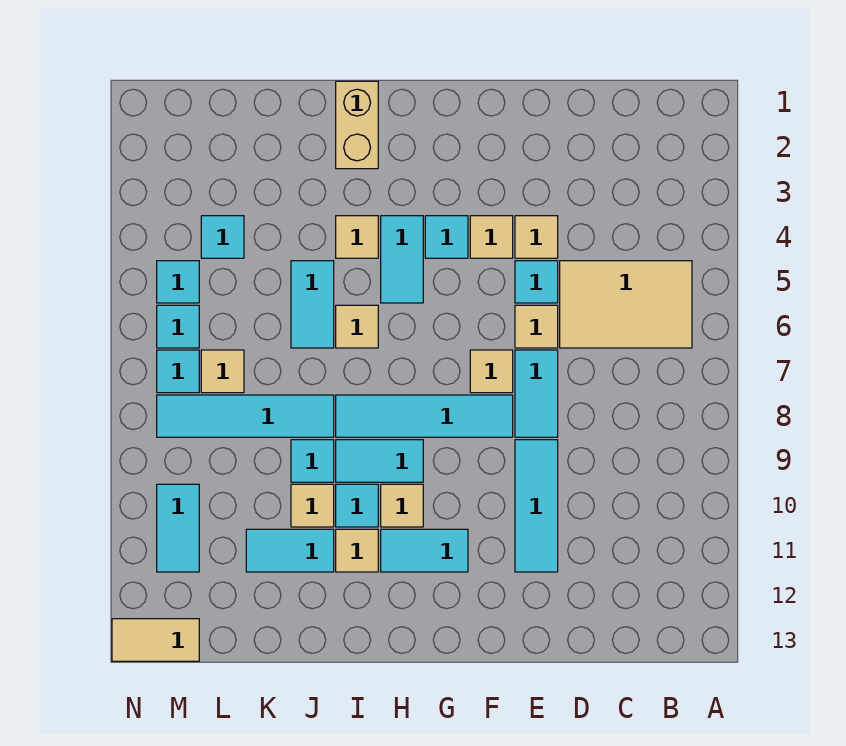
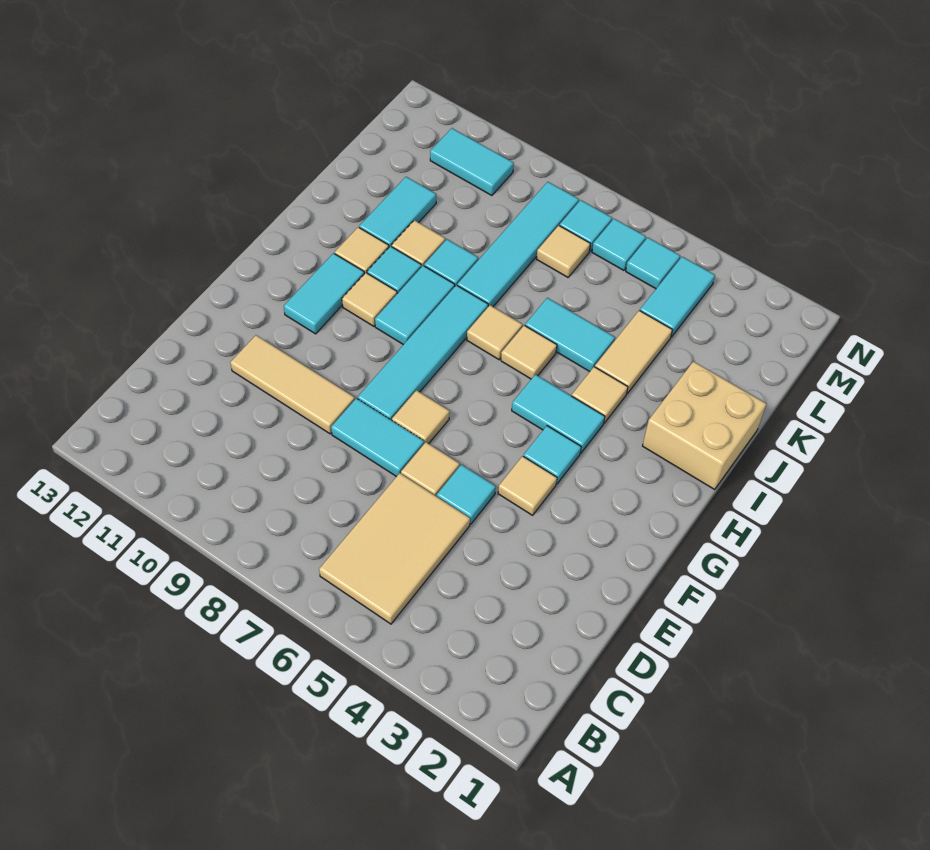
tan tile E4 level 1 -> tan tile I7 level 1
cyan tile E9:E11 level 1 -> tan tile E9:E11 level 1
tan brick I1:I2 level 1 -> tan brick I1:J2 level 1
cyan tile L4 level 1 -> cyan tile L4:M4 level 1
tan tile M13:N13 level 1 -> tan tile J4:K4 level 1

